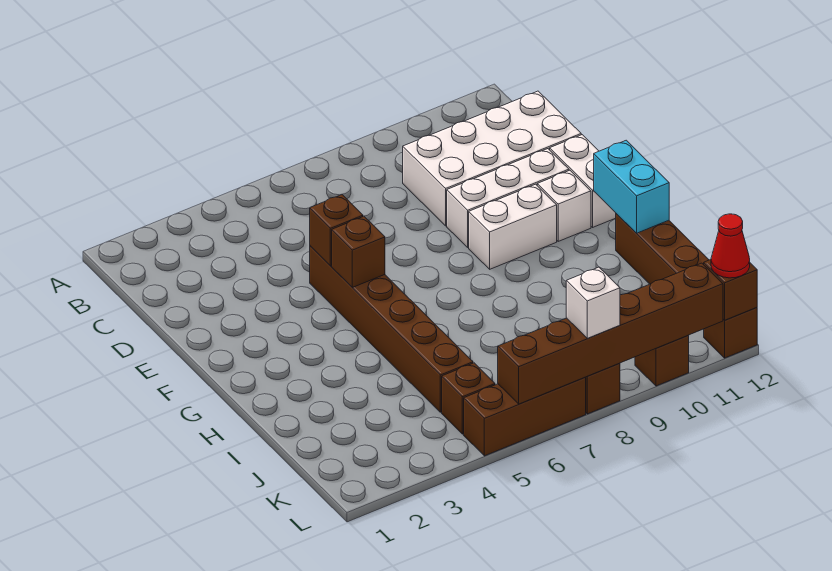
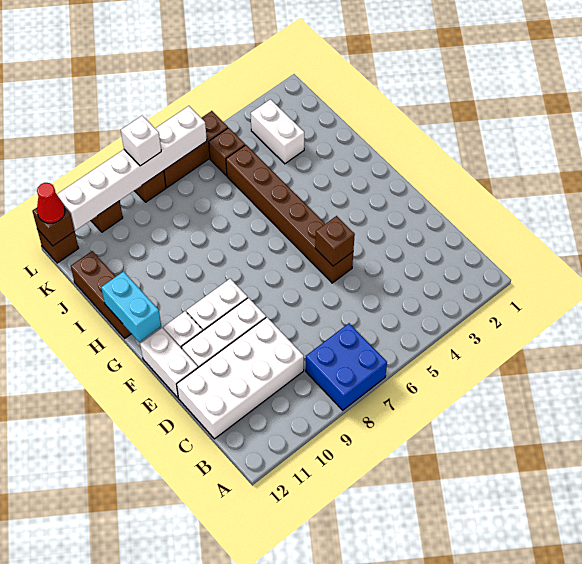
none -> blue brick A7:B8 level 1
brown brick F5 level 2 -> none
none -> white brick J3:K3 level 1
brown brick L6:L11 level 2 -> white brick L6:L11 level 2

